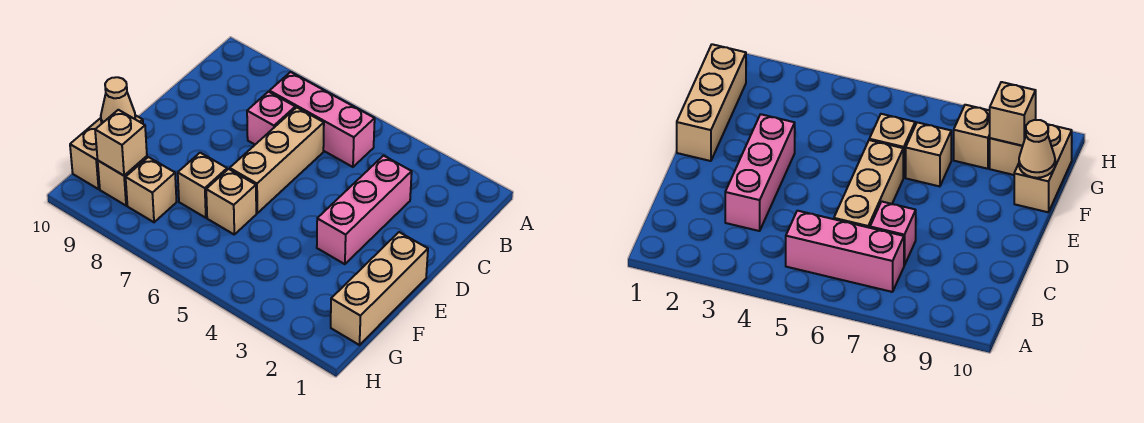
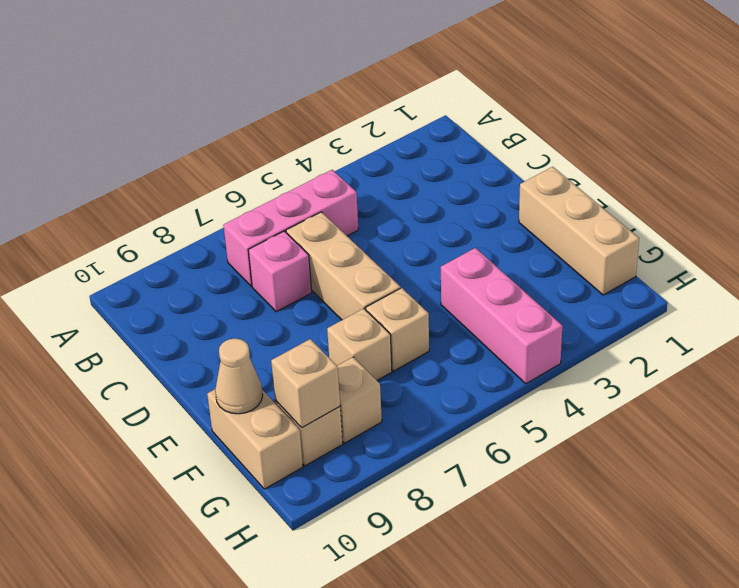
pink brick C3:E3 level 1 -> pink brick F4:H4 level 1

